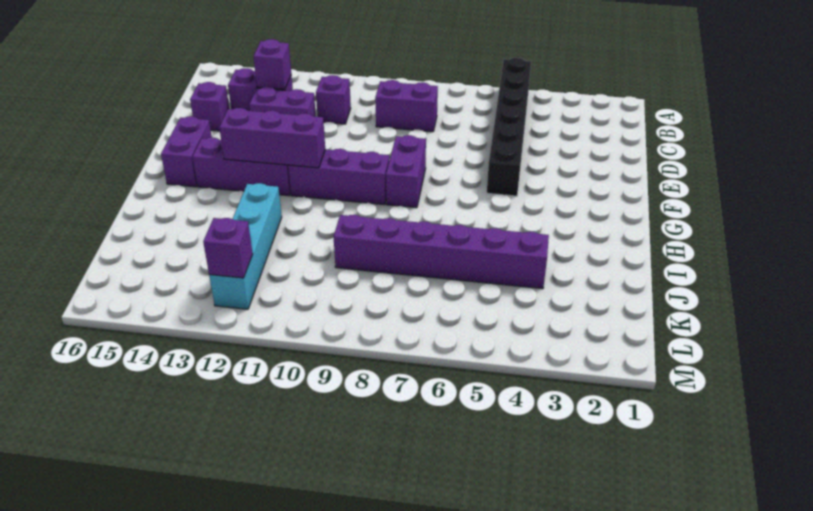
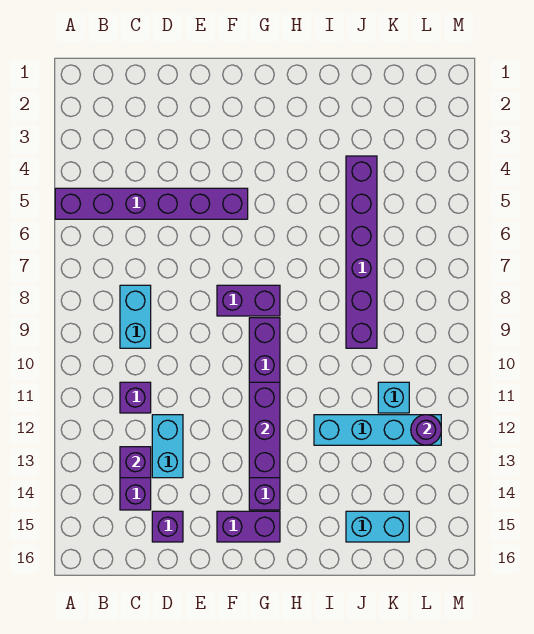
black brick A5:F5 level 1 -> purple brick A5:F5 level 1
purple brick C8:C9 level 1 -> cyan brick C8:C9 level 1
purple brick D12:D13 level 1 -> cyan brick D12:D13 level 1
none -> cyan brick J15:K15 level 1
none -> cyan brick K11 level 1
purple brick L12 level 2 -> purple round brick L12 level 2

